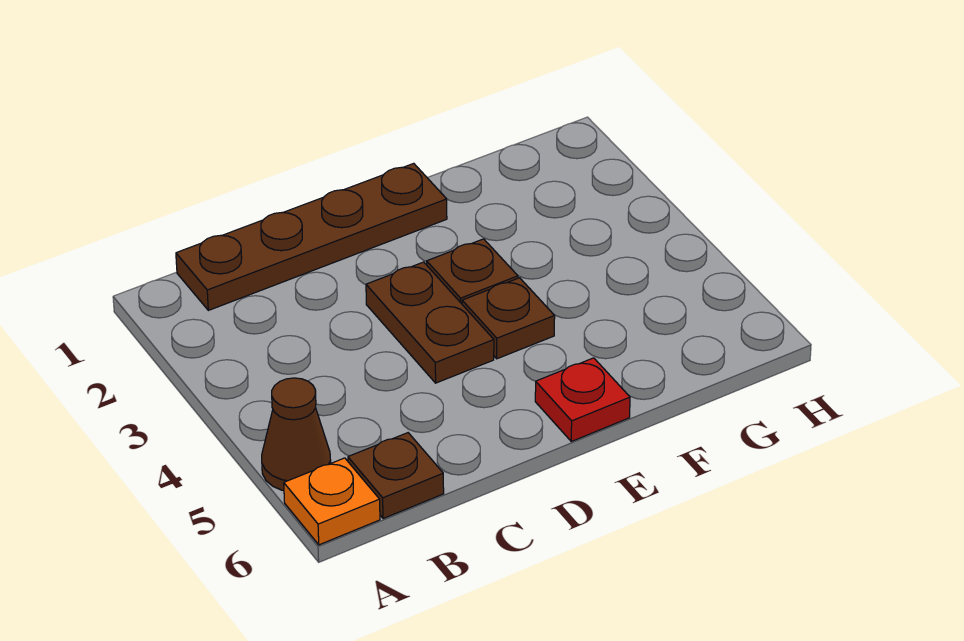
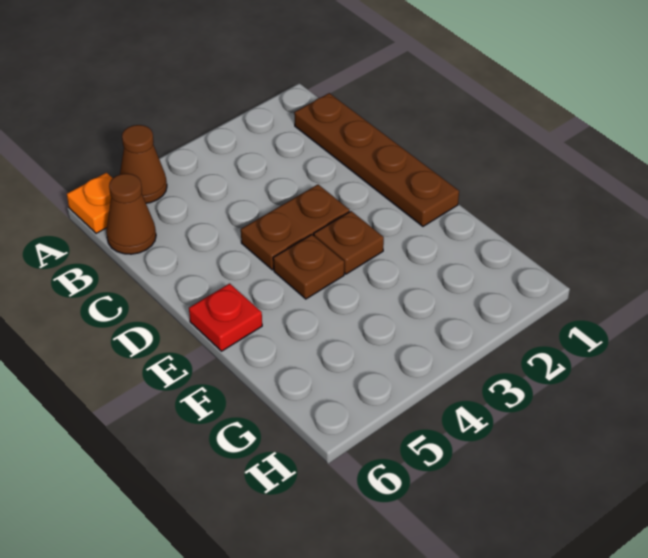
brown plate B6 level 1 -> brown cone B6 level 1

